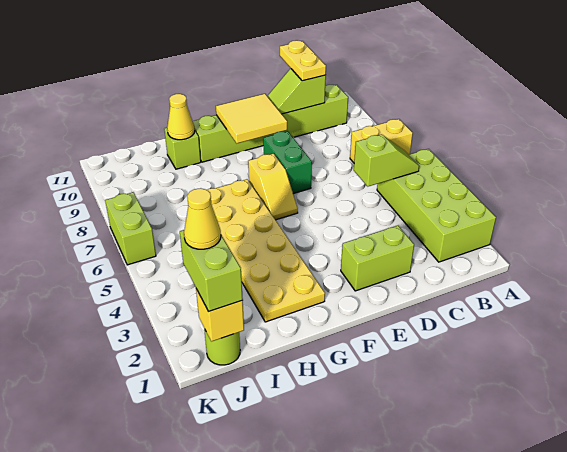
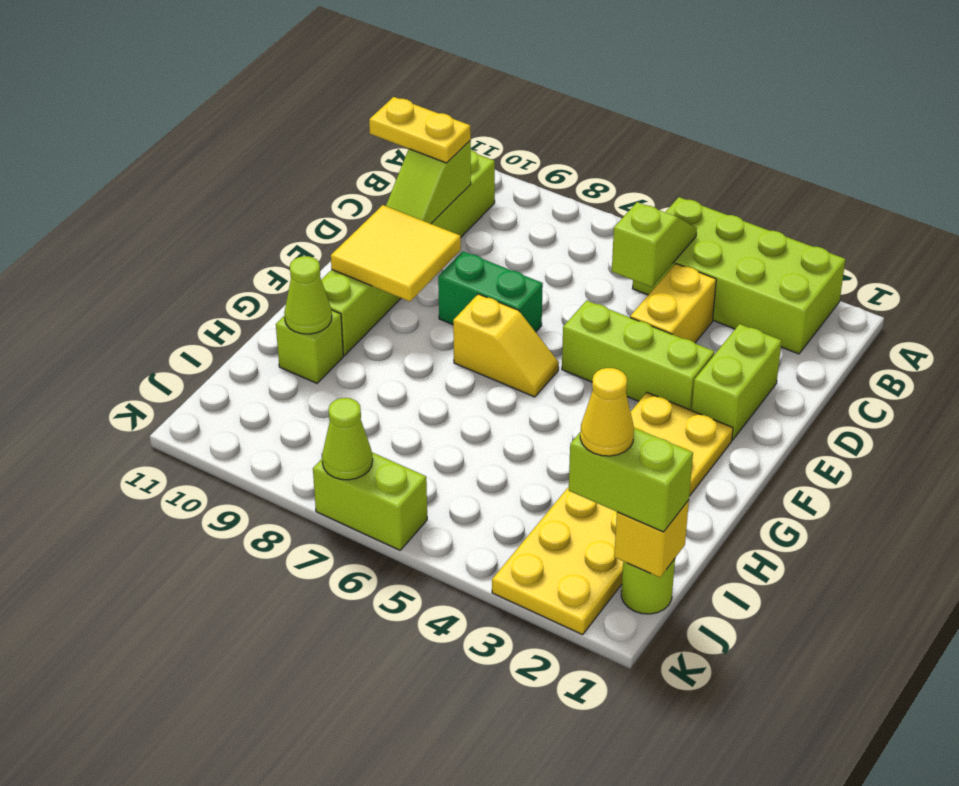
yellow brick A7:B7 level 1 -> yellow brick C4:D4 level 1
none -> lime brick E3:E5 level 1
yellow plate G2:H7 level 1 -> yellow plate F2:K3 level 1
yellow cone H10 level 2 -> lime cone H10 level 2
none -> lime cone K7 level 2

